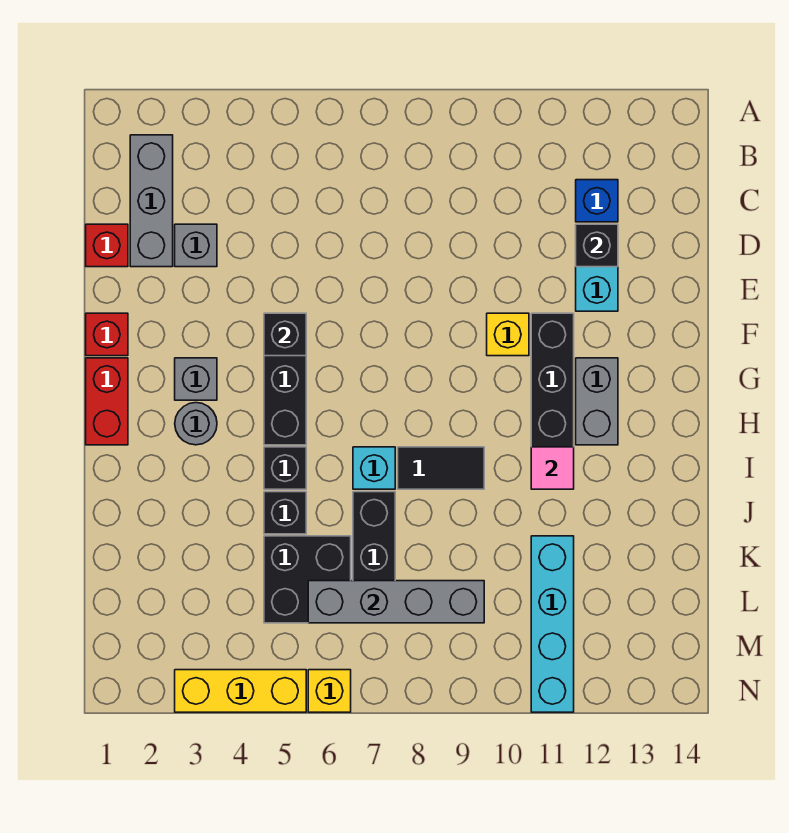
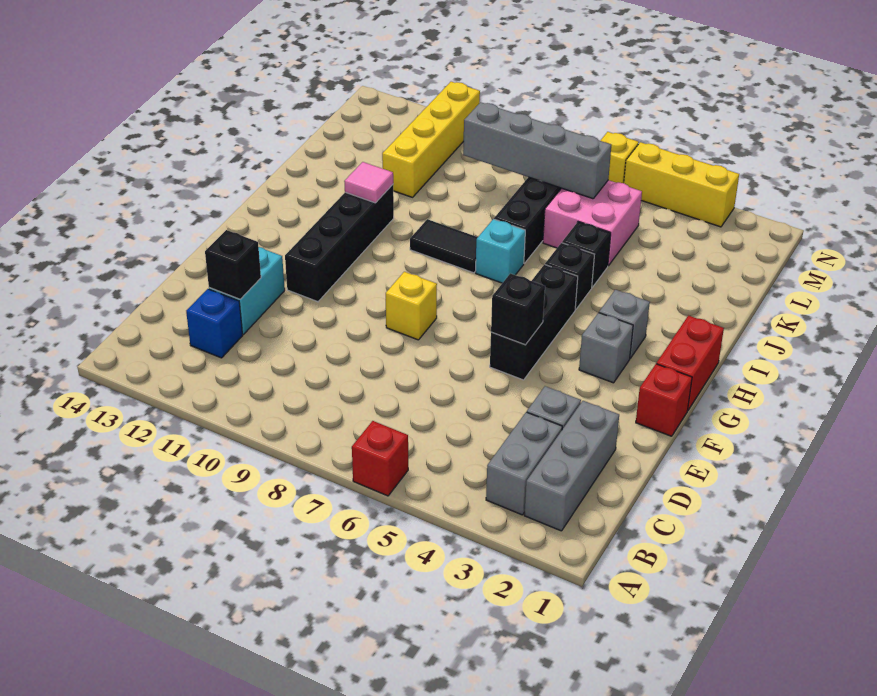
red brick D1 level 1 -> red brick A6 level 1
yellow brick F10 level 1 -> yellow brick F8 level 1
grey brick G12:H12 level 1 -> grey brick B3:C3 level 1
grey round brick H3 level 1 -> grey brick H3 level 1
black brick K5:L6 level 1 -> pink brick K5:L6 level 1
cyan brick K11:N11 level 1 -> yellow brick K11:N11 level 1

